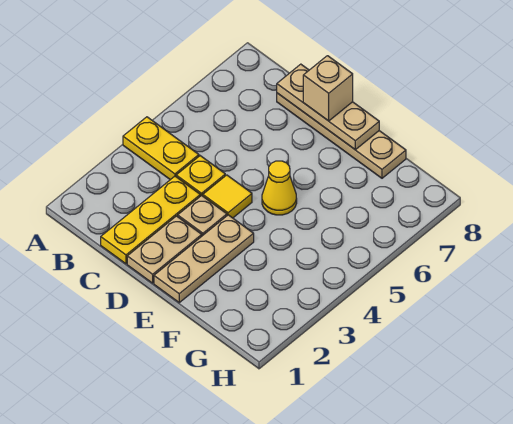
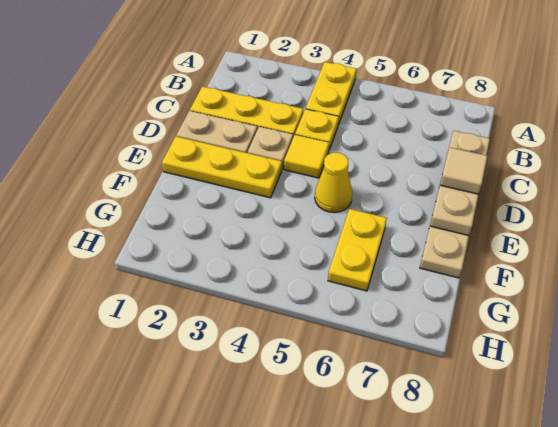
tan brick D8 level 3 -> tan tile D8 level 3
tan plate E1:E3 level 1 -> yellow plate E1:E3 level 1
none -> yellow plate F6:G6 level 1

